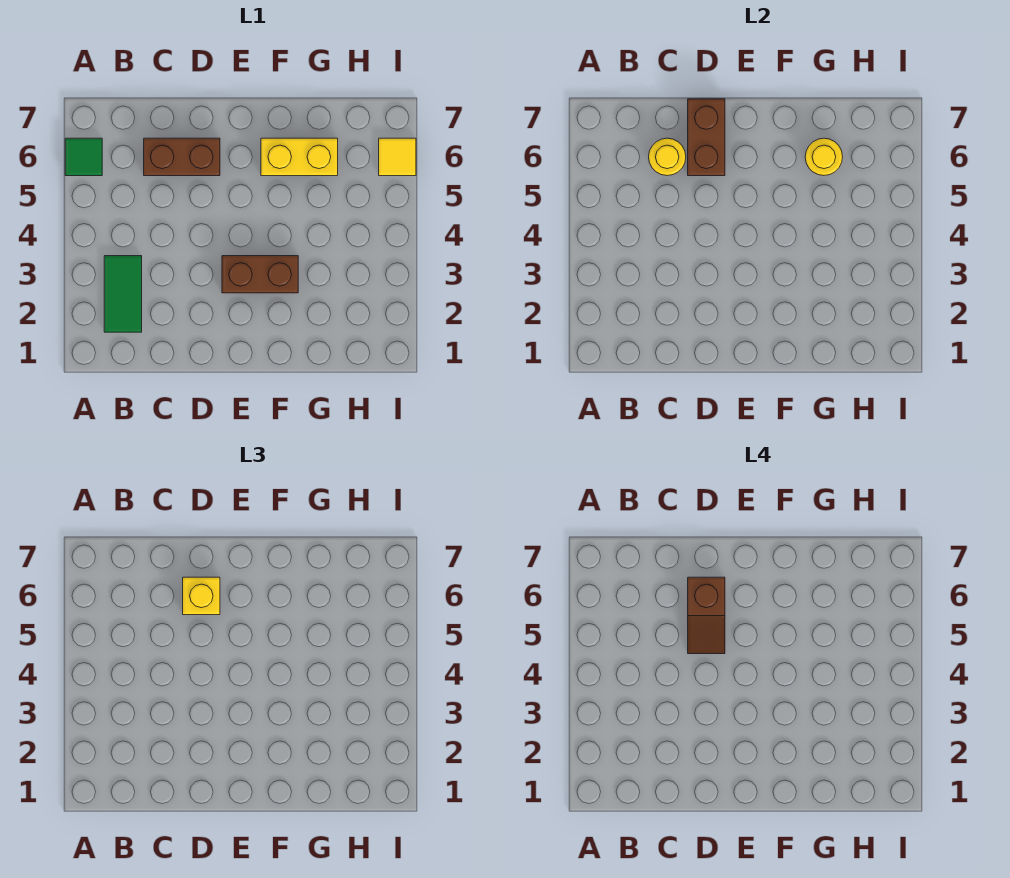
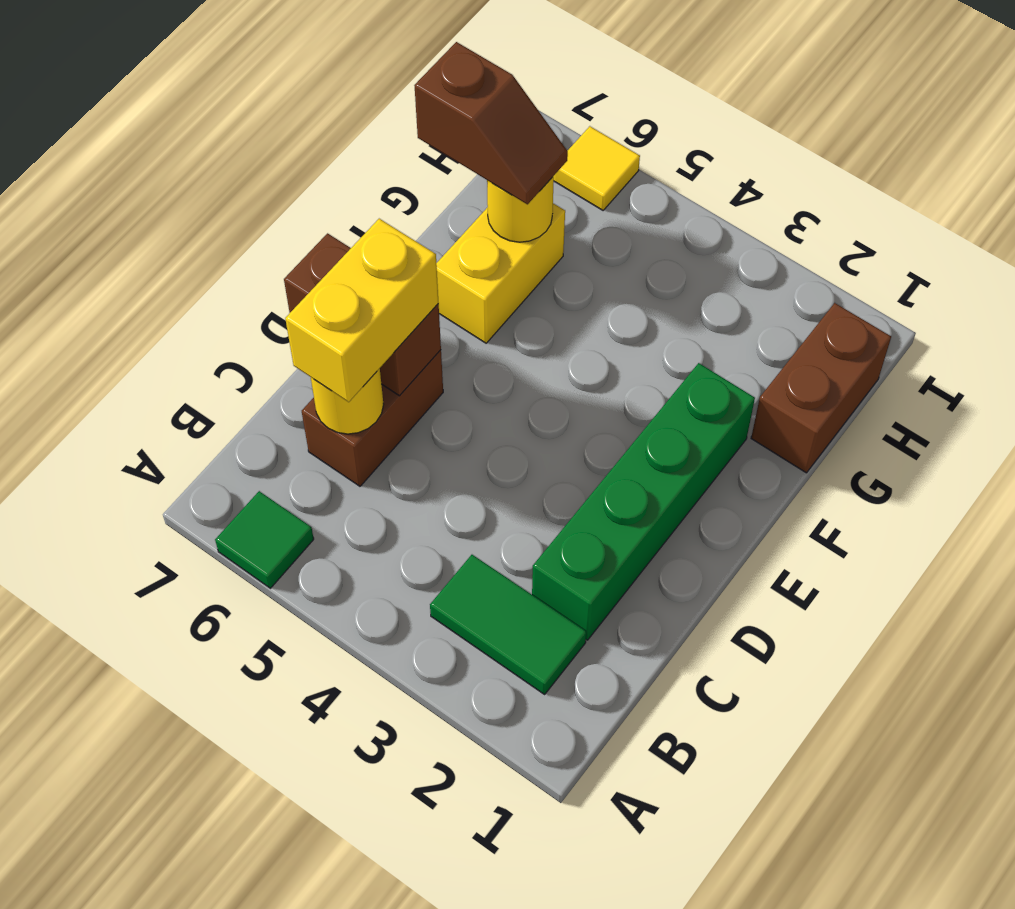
none -> green brick C2:F2 level 1
brown slope D5:D6 level 4 top 6 -> brown slope G6:G7 level 3 top 7
yellow brick D6 level 3 -> yellow brick C6:D6 level 3
brown brick E3:F3 level 1 -> brown brick G1:H1 level 1

